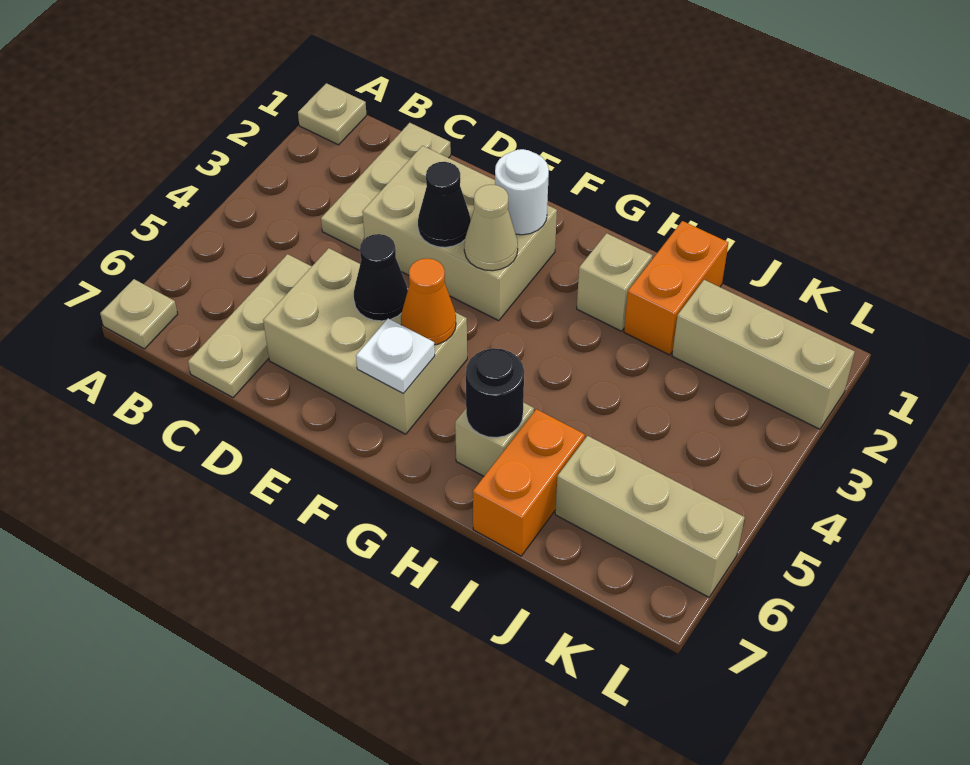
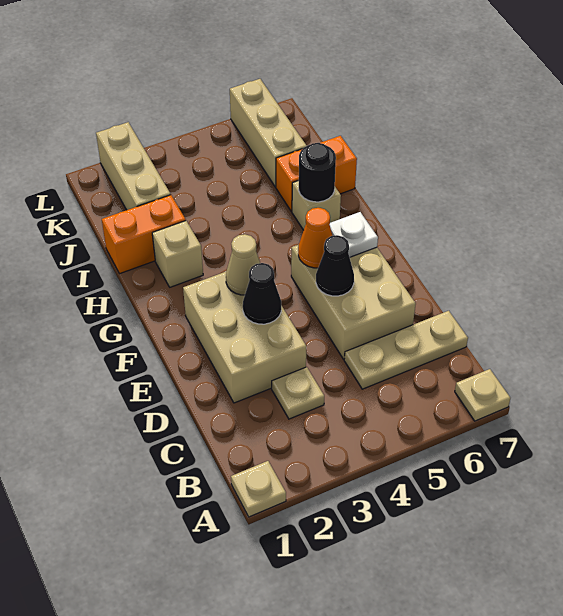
tan plate C1:C3 level 1 -> tan plate C3 level 1
white round brick F2 level 2 -> none

